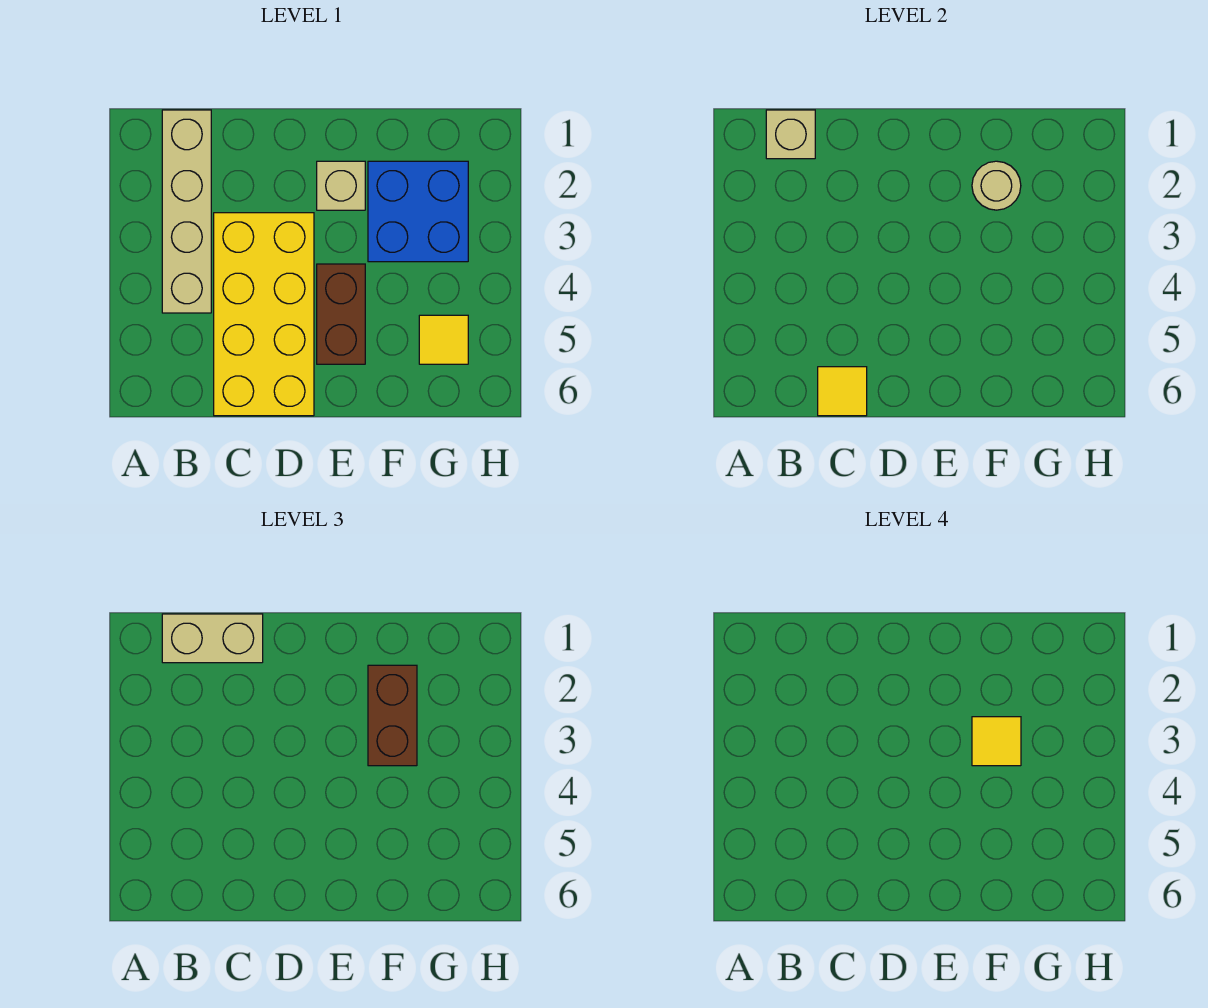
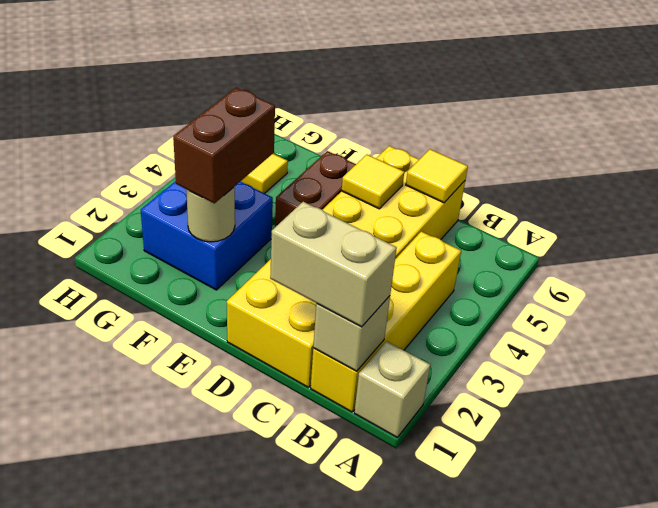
tan brick B1:B4 level 1 -> yellow brick B1:B4 level 1
yellow brick C3:D6 level 1 -> yellow brick C1:D6 level 1
tan brick E2 level 1 -> tan brick A1 level 1
yellow tile F3 level 4 -> yellow tile D5 level 2

